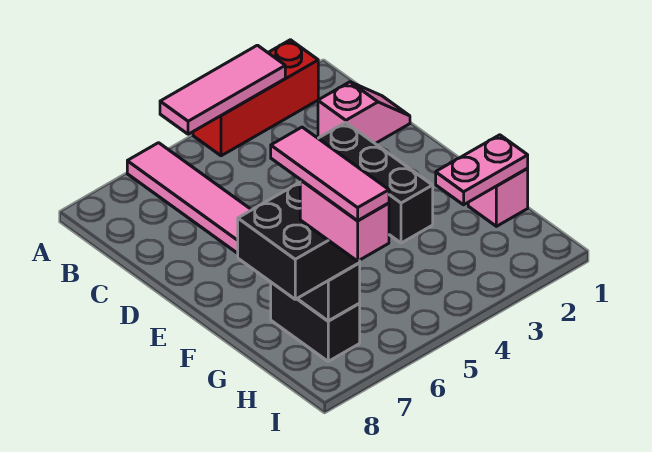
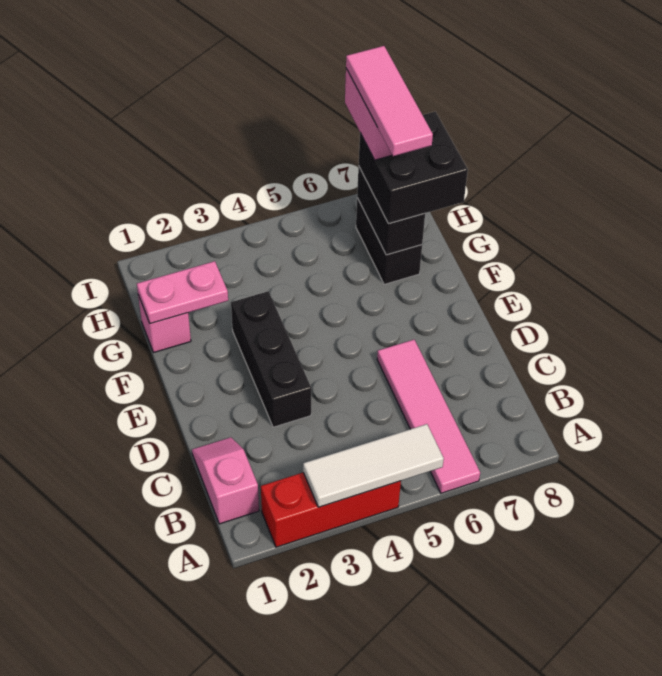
pink tile A3:A5 level 2 -> white tile A3:A5 level 2
pink slope C1:C2 level 1 top 2 -> pink slope B1:C1 level 1 top B

